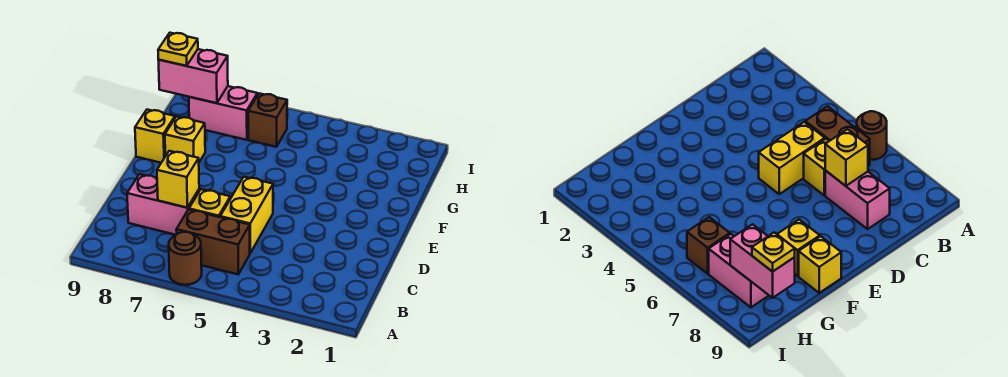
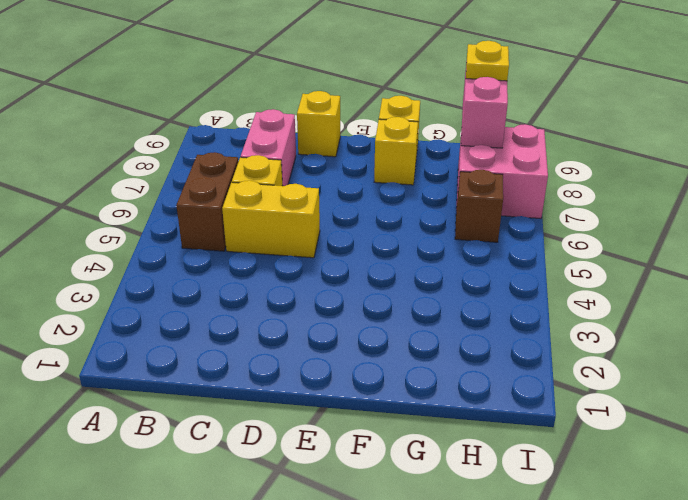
brown round brick A6 level 1 -> none
yellow brick C7 level 2 -> yellow brick D9 level 1
pink brick H7:H8 level 1 -> pink brick H7:I8 level 1

